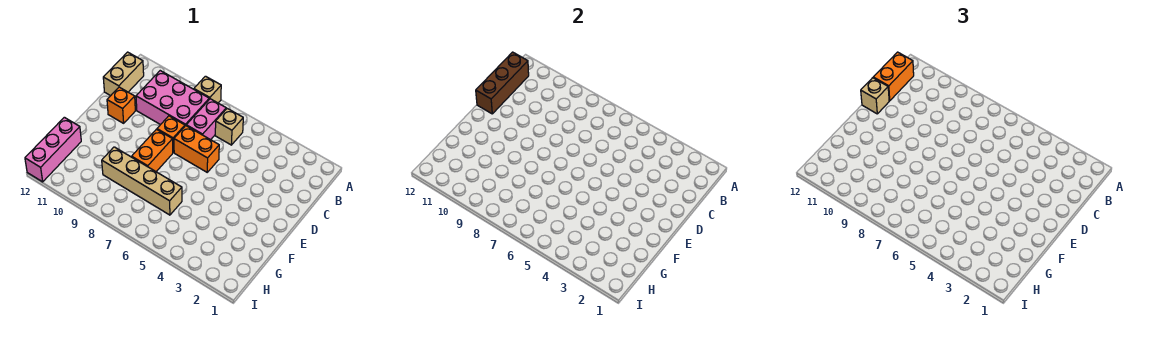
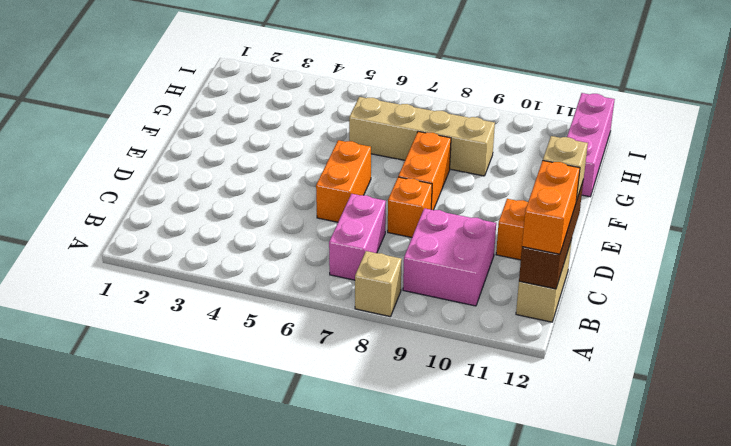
tan brick B6 level 1 -> none
pink brick B8:C10 level 1 -> pink brick B9:C10 level 1
orange brick D6:D7 level 1 -> orange brick D6:E6 level 1

